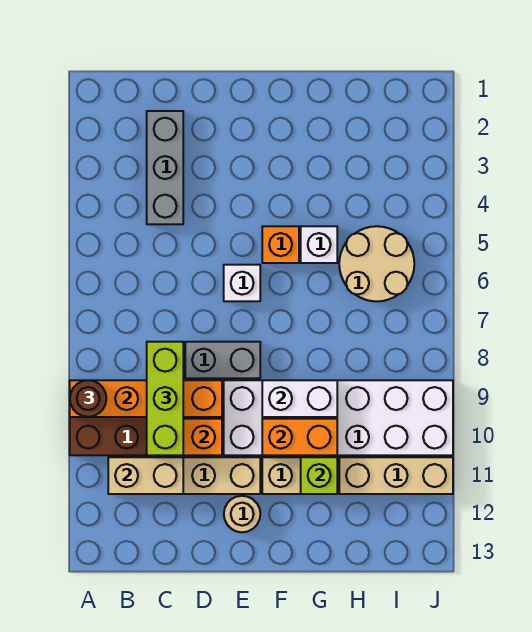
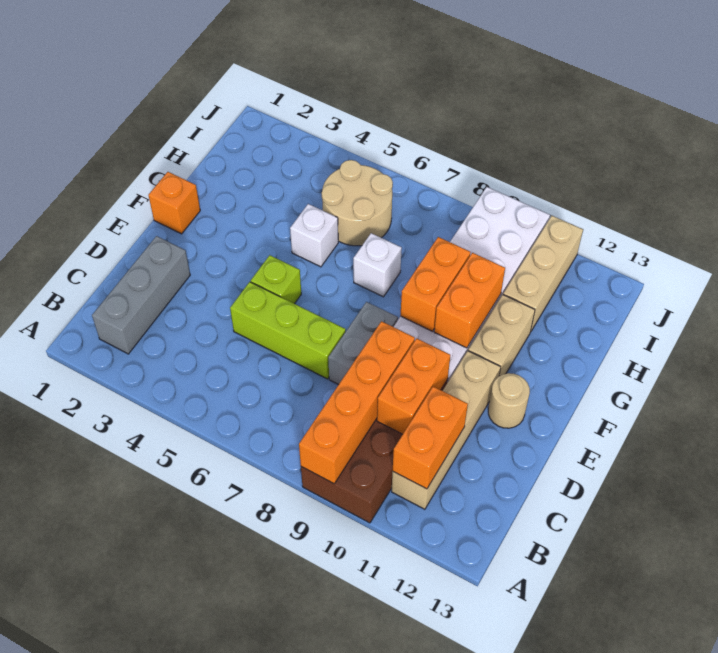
brown round brick A9 level 3 -> none
tan brick B11:C11 level 2 -> orange brick B11:C11 level 2
grey brick C2:C4 level 1 -> grey brick B2:D2 level 1
lime brick C8:C10 level 3 -> lime brick D5:D7 level 1
white brick E6 level 1 -> white brick G7 level 1
orange brick F5 level 1 -> orange brick F1 level 1
white brick F9:G9 level 2 -> orange brick F9:G9 level 2
lime brick G11 level 2 -> lime brick E5 level 1

